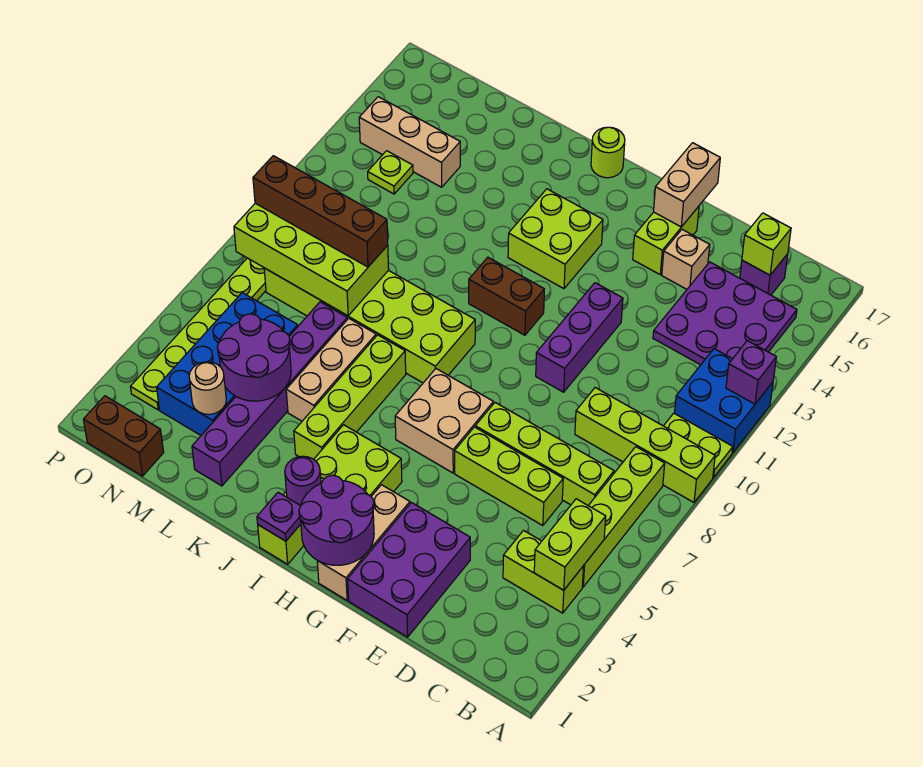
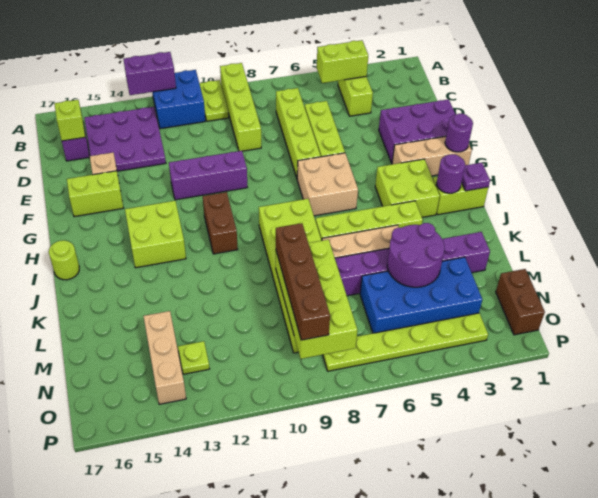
purple brick A12 level 2 -> purple brick A12:A13 level 2
lime brick B5:B8 level 1 -> none
tan brick F16:F17 level 2 -> none
purple round brick G1:H2 level 2 -> purple round brick G1 level 2
tan round brick M3 level 2 -> none

